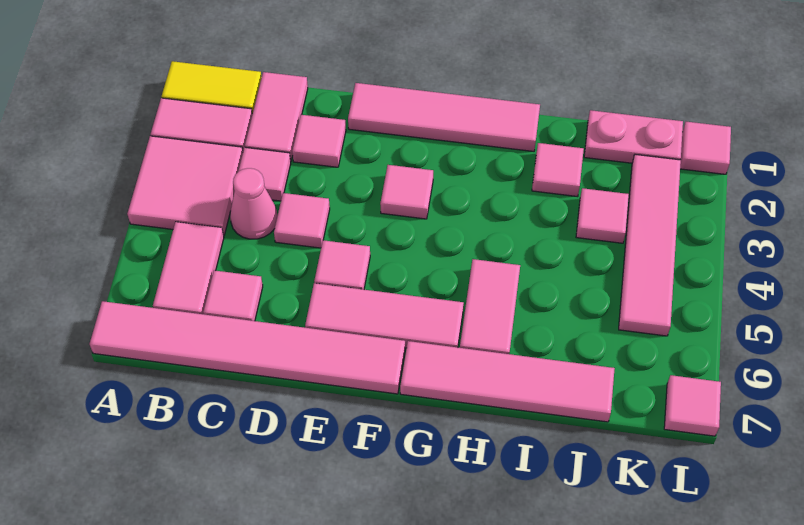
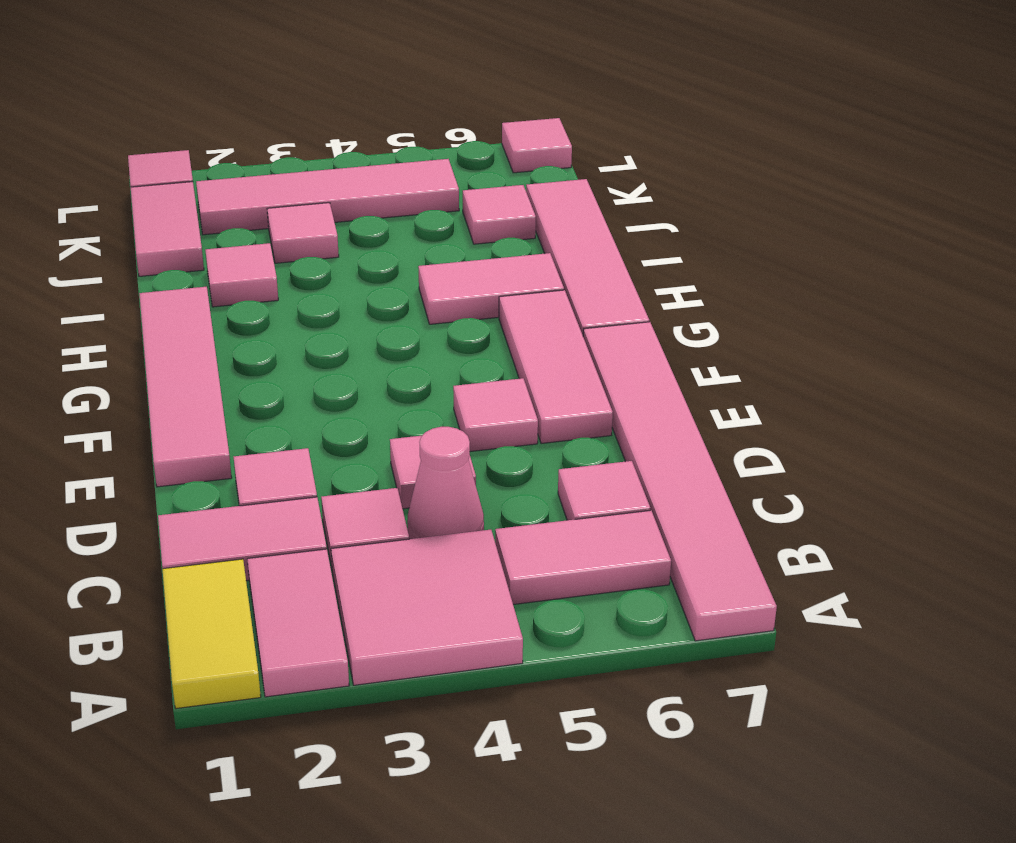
pink tile F3 level 1 -> pink tile J6 level 1
pink plate J1:K1 level 1 -> pink tile J1:K1 level 1

